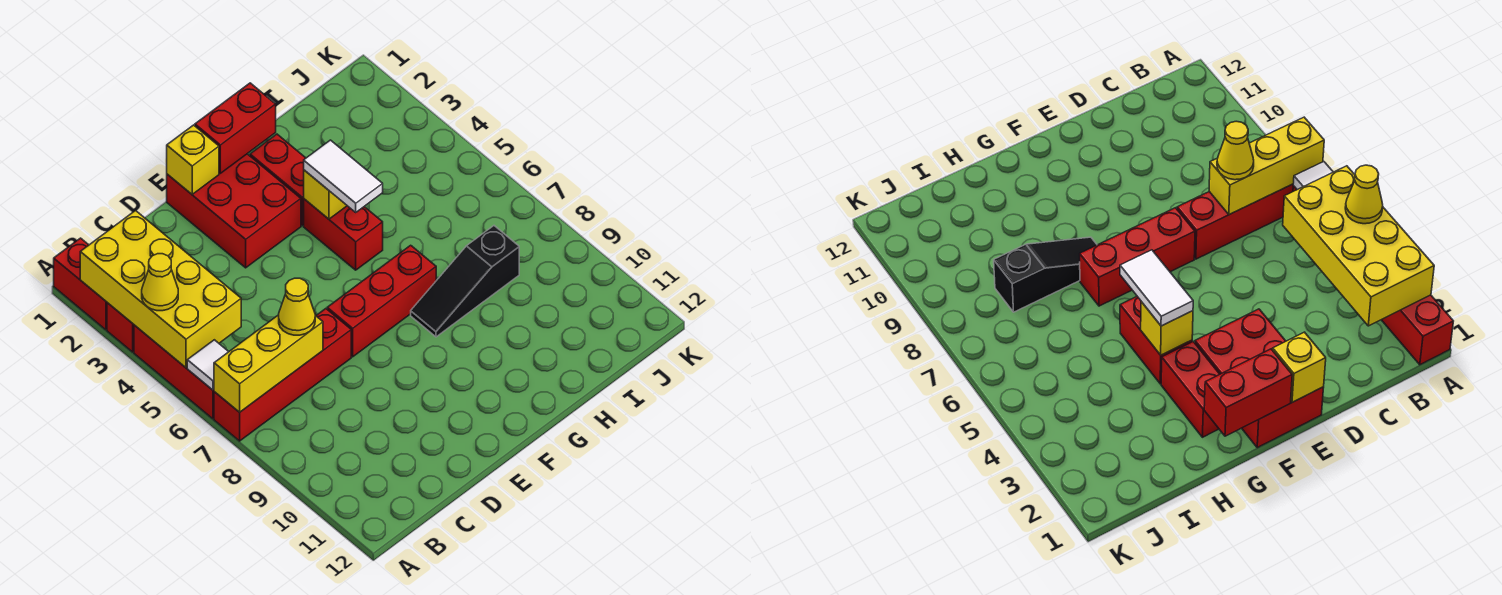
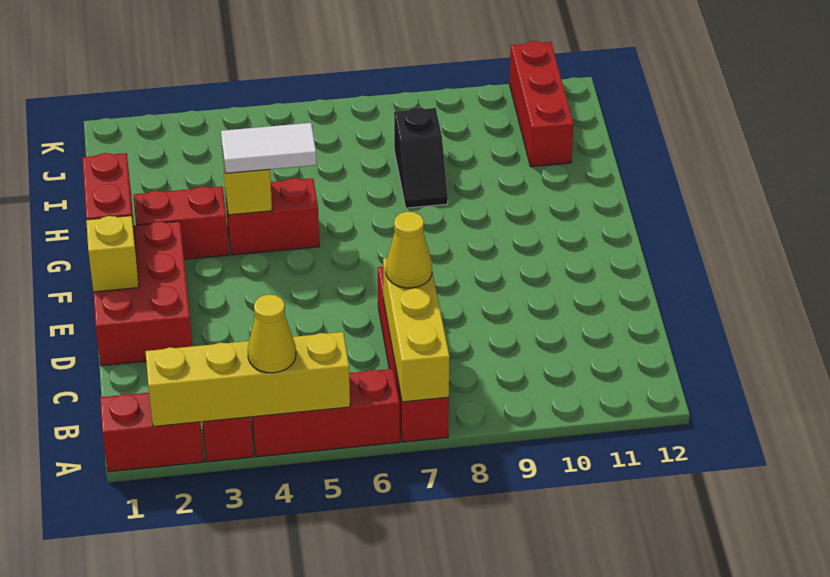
yellow brick A2:B5 level 2 -> yellow brick A2:A5 level 2
white tile A6 level 2 -> none
red brick E1:F3 level 1 -> red brick D1:F2 level 1
red brick E7:G7 level 1 -> red brick I11:K11 level 1
black slope G8:I8 level 1 top I -> black slope H8:I8 level 1 top I

